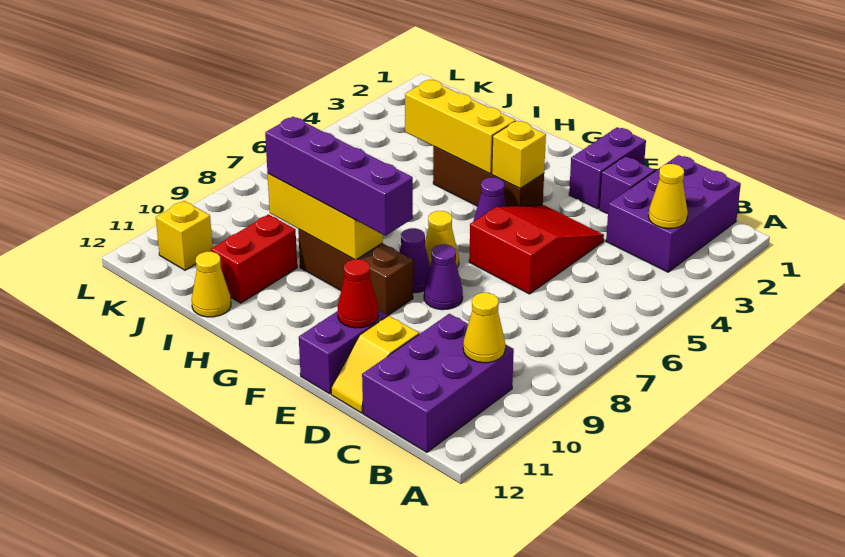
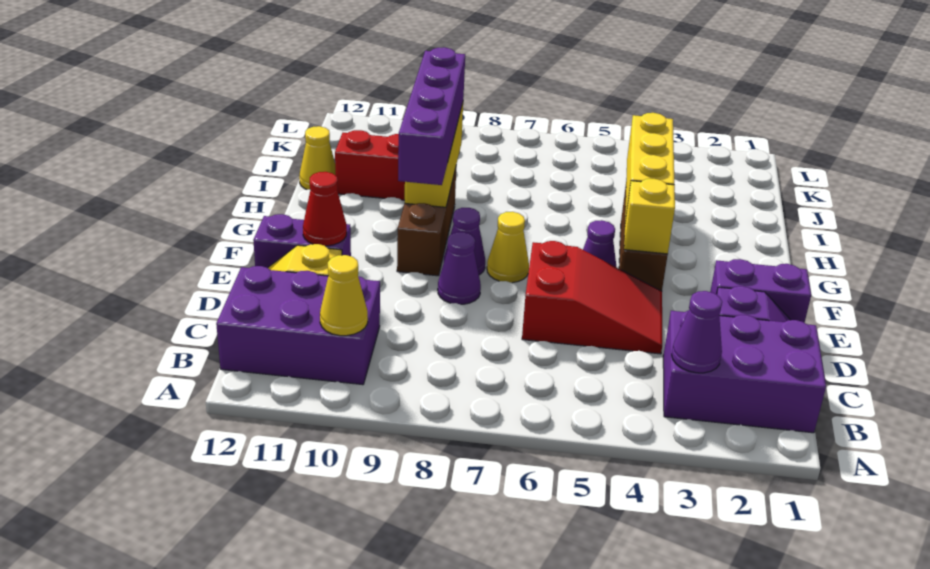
yellow cone B3 level 2 -> purple cone B3 level 2
yellow brick K11 level 1 -> none

